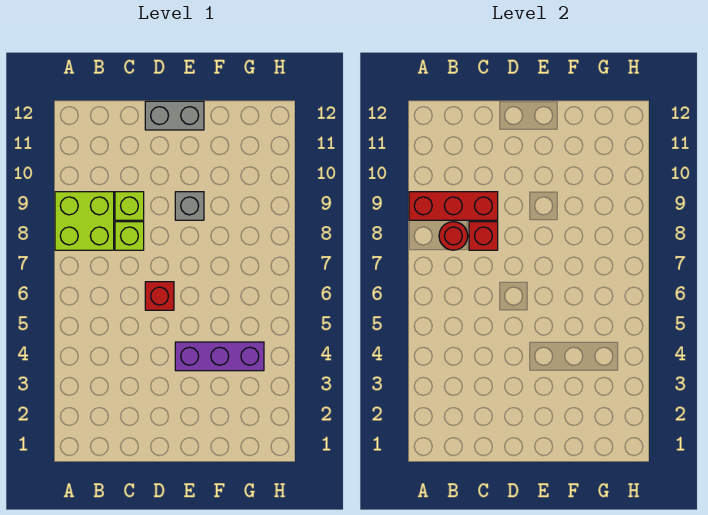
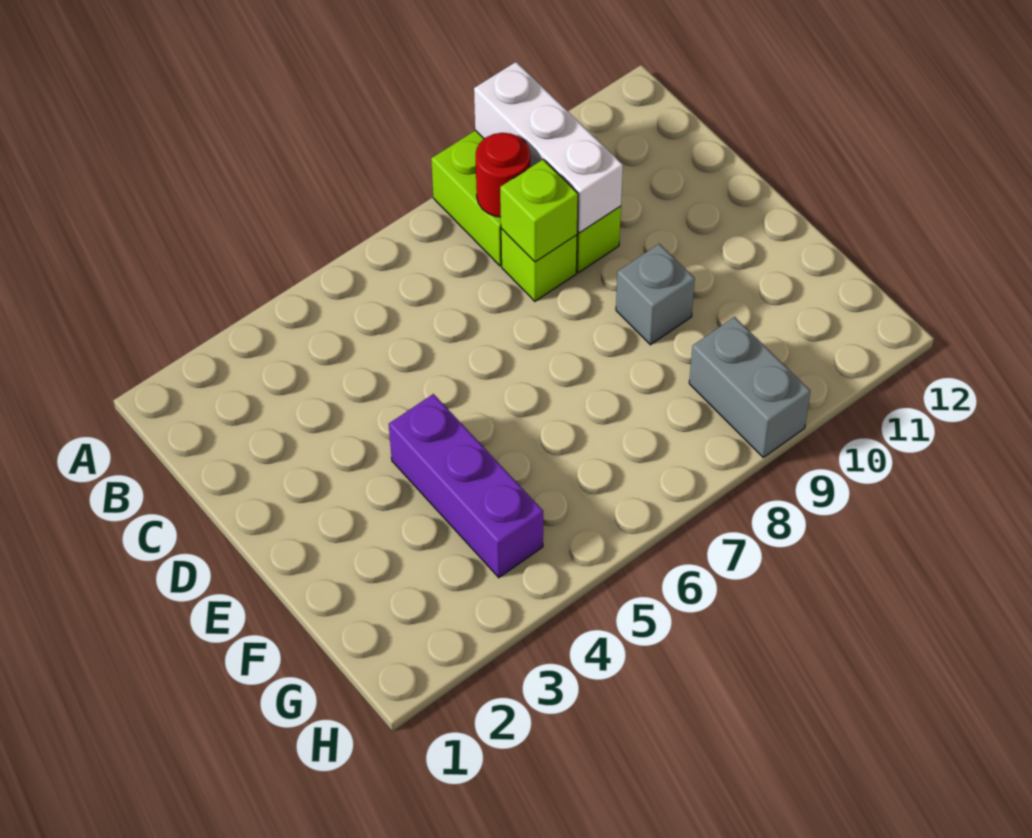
red brick A9:C9 level 2 -> white brick A9:C9 level 2
red brick C8 level 2 -> lime brick C8 level 2
red brick D6 level 1 -> none
grey brick D12:E12 level 1 -> grey brick G9:H9 level 1

